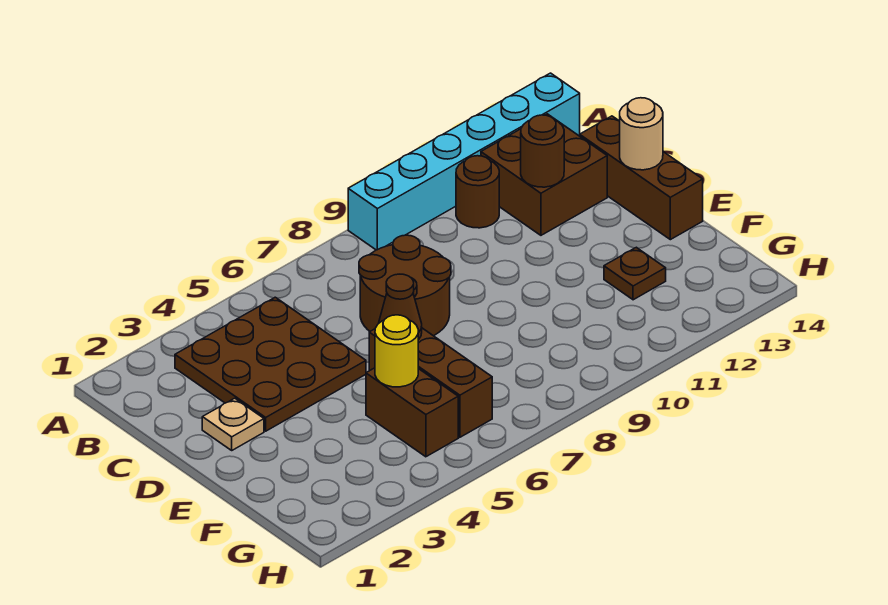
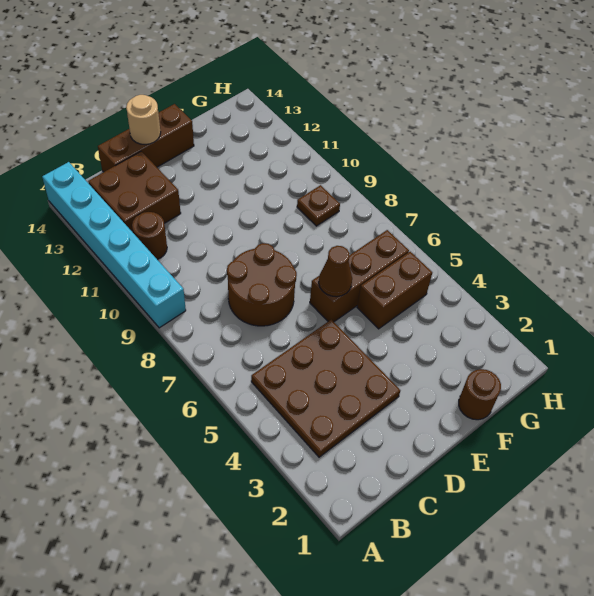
brown round brick C12 level 2 -> brown round brick F1 level 1
tan plate D2 level 1 -> none
yellow round brick F5 level 2 -> none
brown plate F12 level 1 -> brown plate G9 level 1

